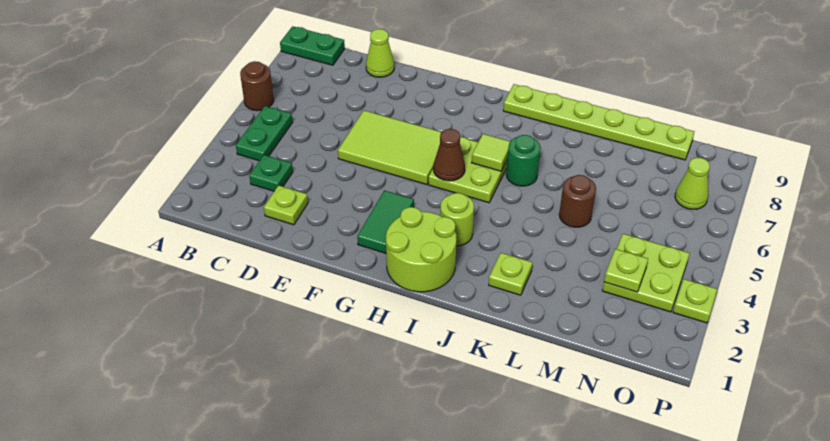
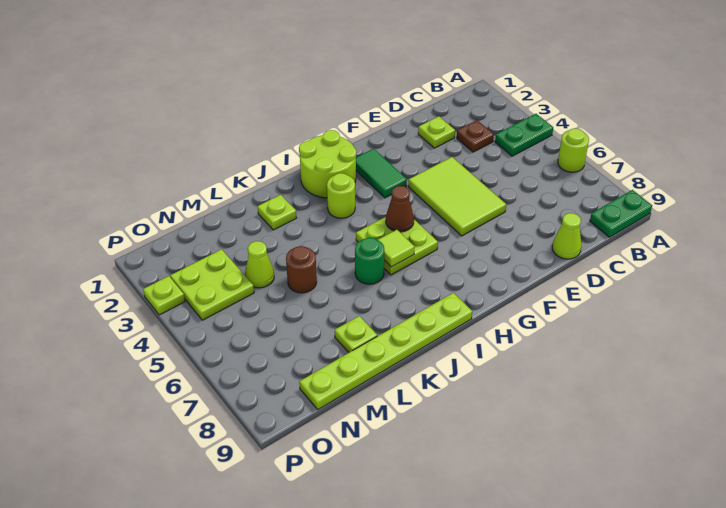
brown round brick A6 level 1 -> lime round brick A6 level 1
green plate B4:B5 level 1 -> green plate A4:B4 level 1
green plate C3 level 1 -> brown plate C3 level 1
lime tile E5:G6 level 1 -> lime tile E4:F6 level 1
lime plate N3 level 2 -> lime plate L8 level 1
lime cone O7 level 1 -> lime cone M4 level 1

